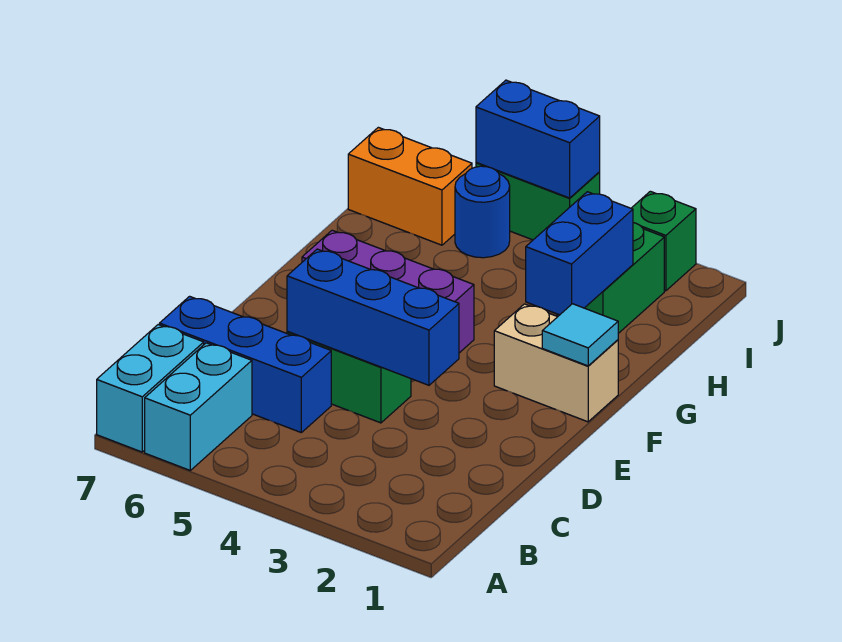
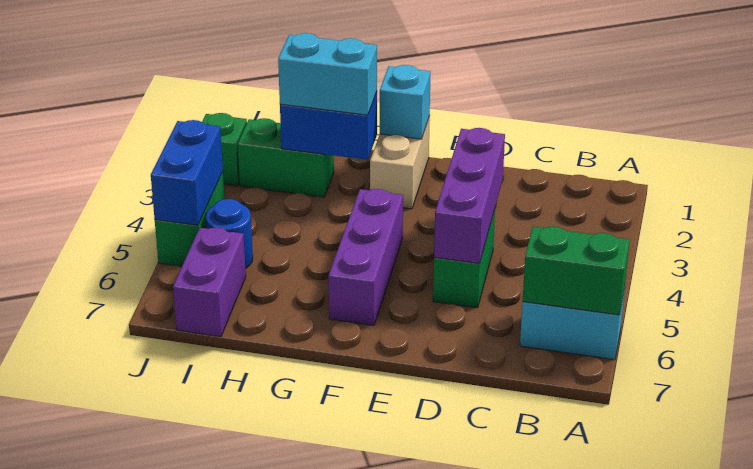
none -> green brick A6:B6 level 2
cyan brick A7:B7 level 1 -> cyan brick G2:H2 level 3
blue brick C5:C7 level 1 -> none
blue brick D3:D5 level 2 -> purple brick D3:D5 level 2
cyan tile F1 level 2 -> cyan brick F1 level 2
orange brick I6:I7 level 1 -> purple brick I6:I7 level 1

